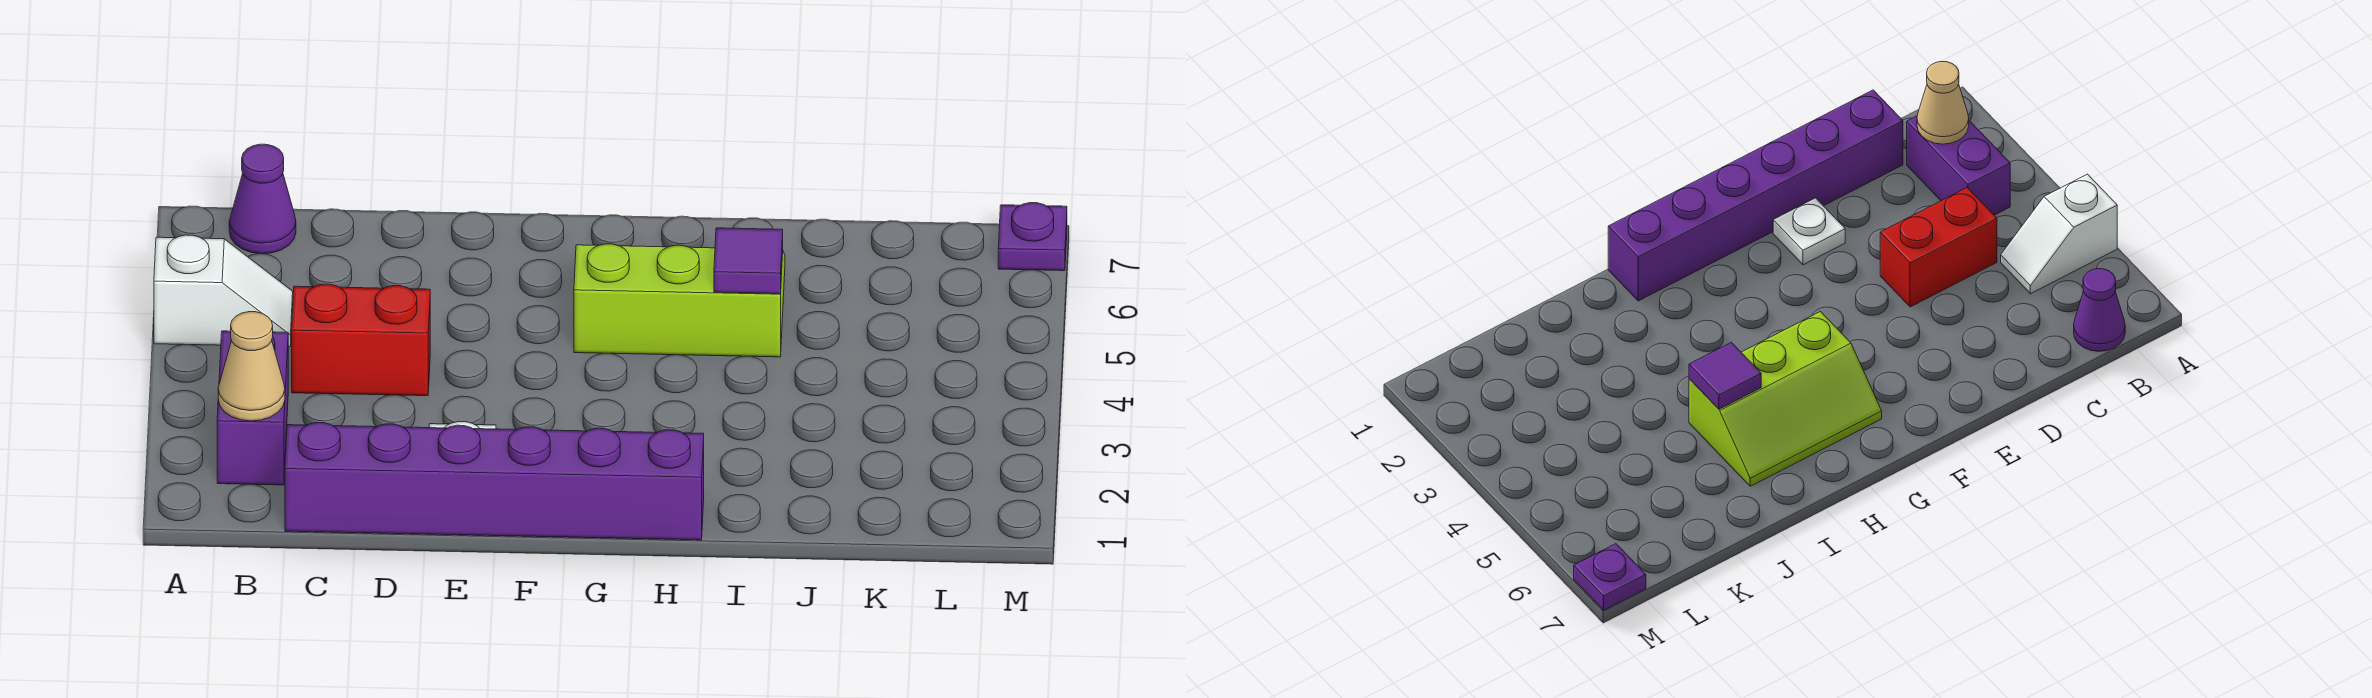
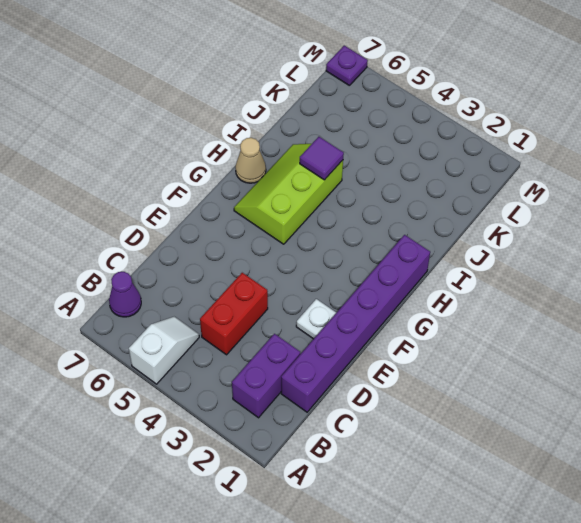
purple brick B2:B3 level 1 -> purple brick B2:C2 level 1
tan cone B2 level 2 -> tan cone H7 level 1

